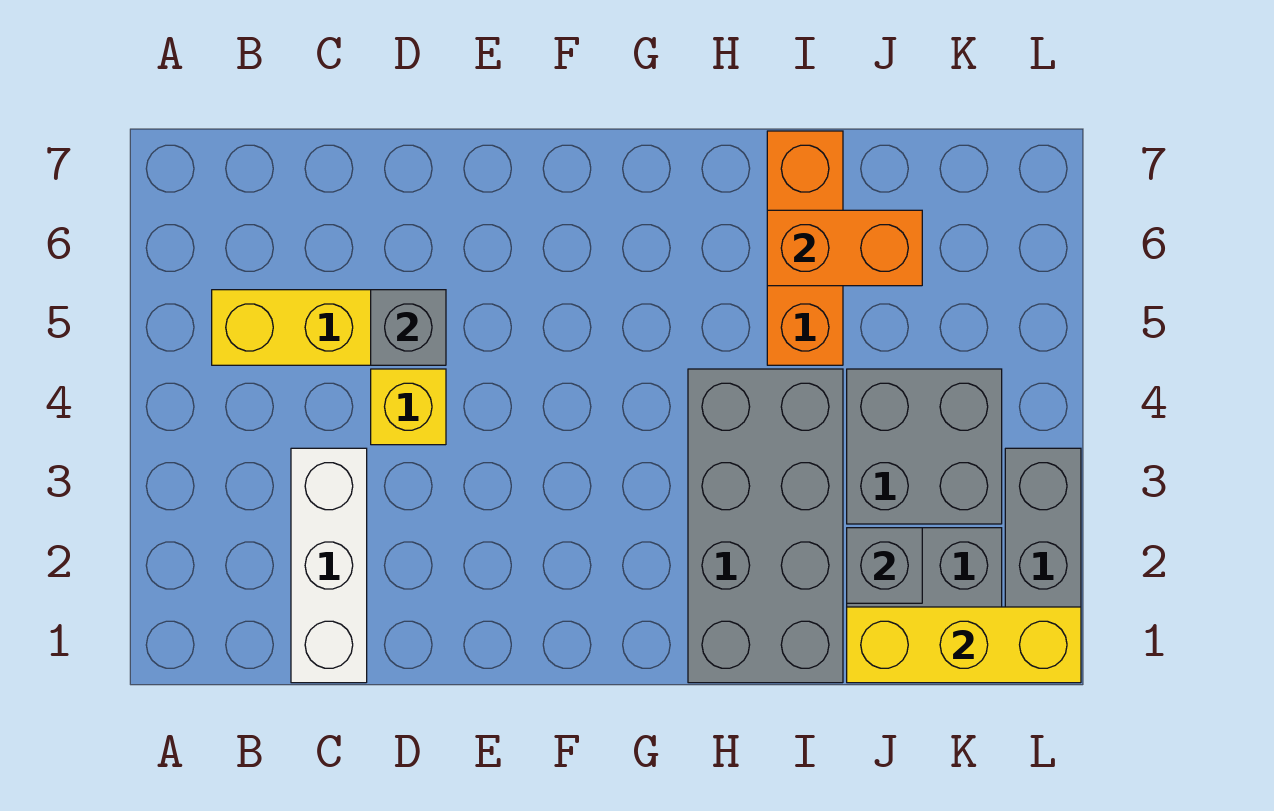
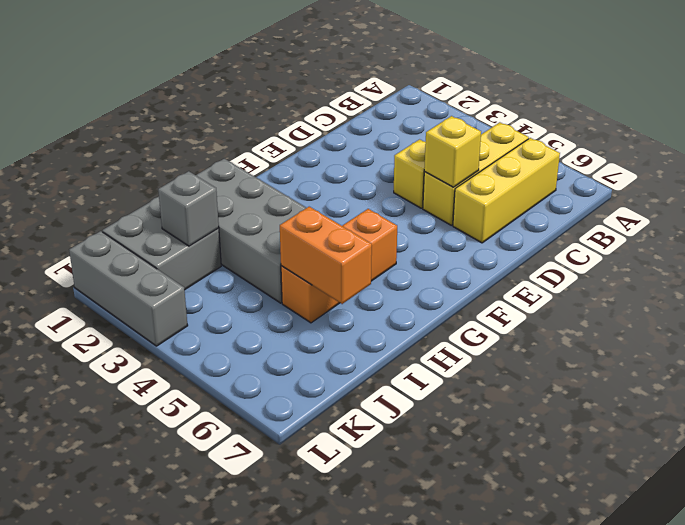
white brick C1:C3 level 1 -> none
grey brick D5 level 2 -> yellow brick D5 level 2
orange brick I5:I7 level 1 -> orange brick G5:I5 level 1
orange brick I6:J6 level 2 -> orange brick I5:I6 level 2
yellow brick J1:L1 level 2 -> yellow brick B6:D6 level 1
grey brick J3:K4 level 1 -> none

